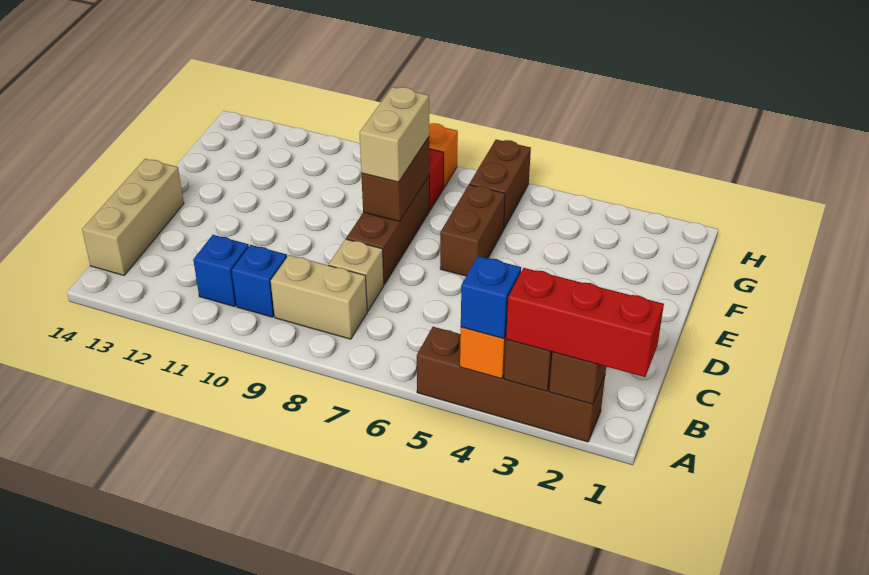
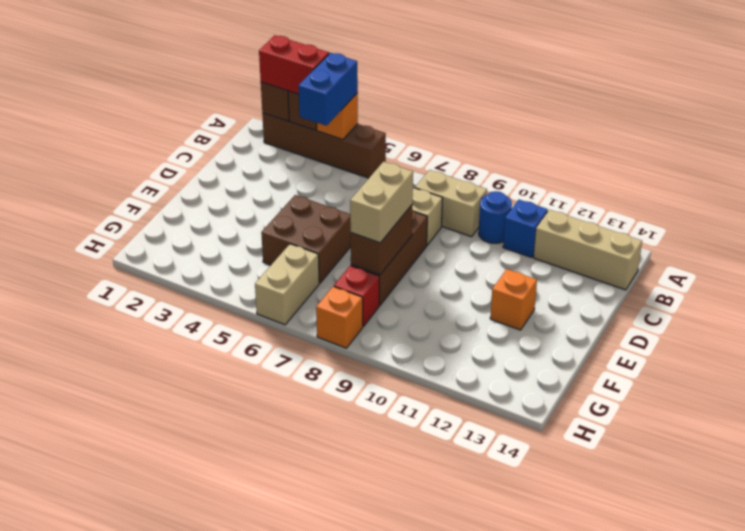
red brick A1:A3 level 3 -> red brick A2:A3 level 3
blue brick A4 level 3 -> blue brick A4:B4 level 3
blue brick B10 level 1 -> blue round brick B10 level 1
tan brick B14:D14 level 1 -> tan brick B12:B14 level 1
brown brick E6:F6 level 1 -> brown brick E5:F6 level 1
none -> orange brick E12 level 1
brown brick G6:H6 level 1 -> tan brick G6:H6 level 1

